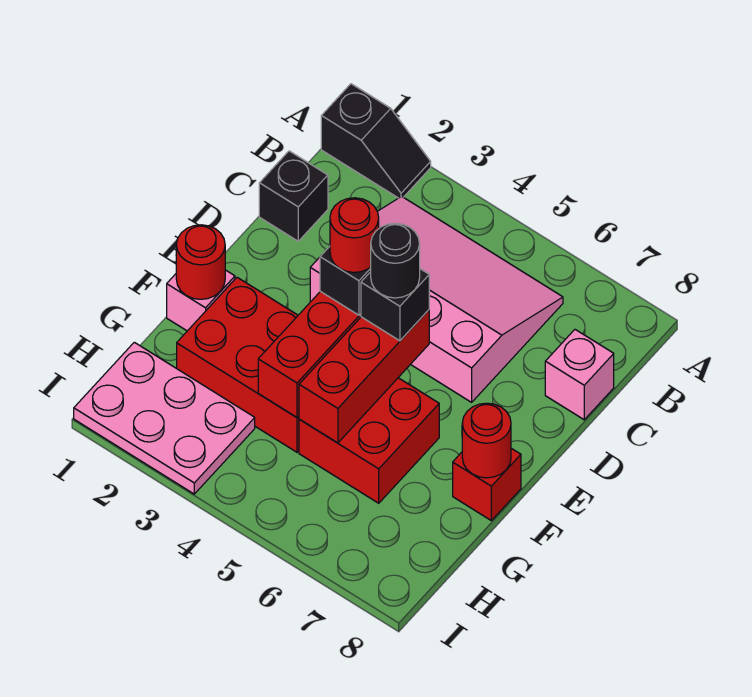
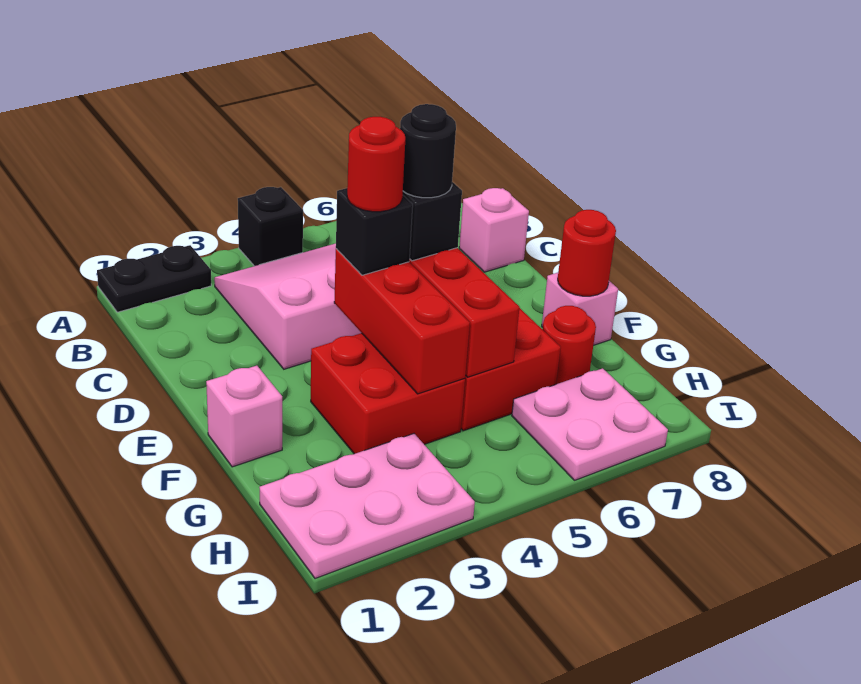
black slope A1:A2 level 1 top 1 -> black plate A1:A2 level 1
black brick C1 level 1 -> black brick A4 level 1
red round brick F1 level 2 -> red round brick G7 level 1
red brick F2:G4 level 1 -> red brick F3:G4 level 1
red brick F8 level 1 -> pink brick F8 level 1
none -> pink plate H6:I7 level 1

